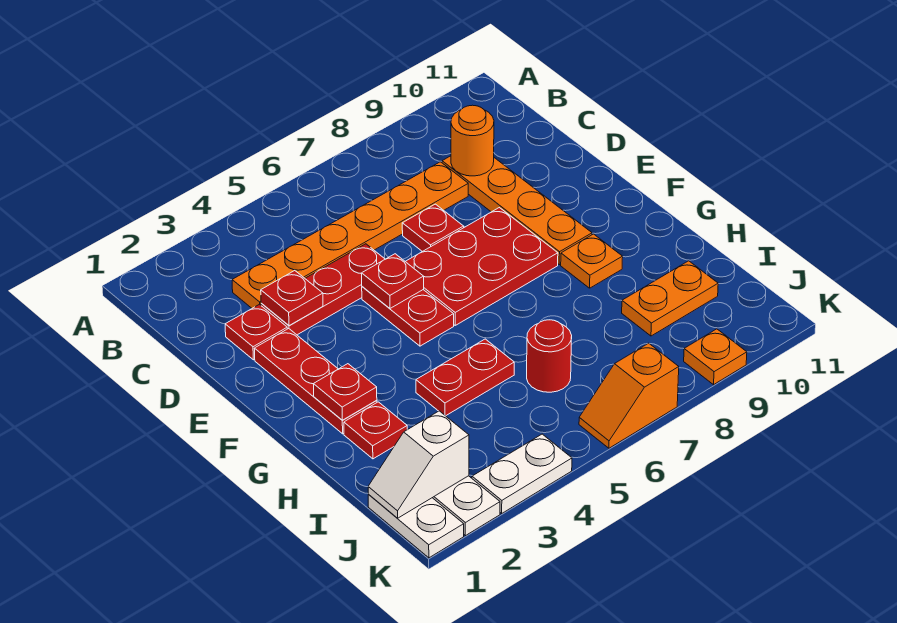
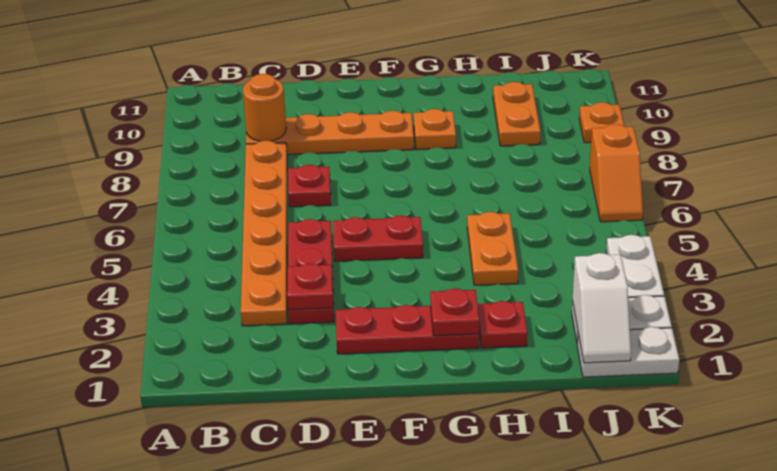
red plate D2 level 1 -> none
red plate E5 level 2 -> none
red plate E6:F8 level 1 -> none
red plate H4:H5 level 1 -> orange plate H4:H5 level 1
red round brick I6 level 1 -> none

